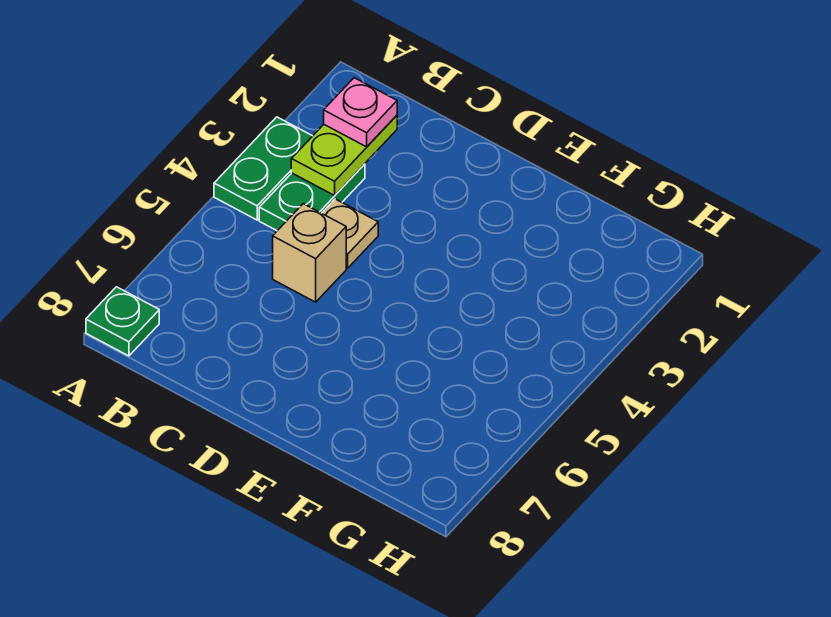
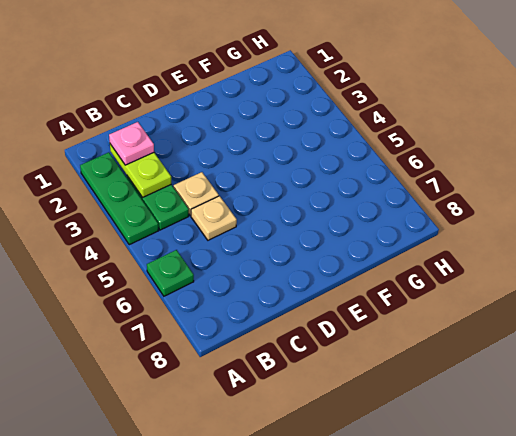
green plate A3:A4 level 1 -> green plate A2:A4 level 1
green plate A8 level 1 -> green plate A6 level 1
tan brick C5 level 1 -> tan plate C5 level 1

